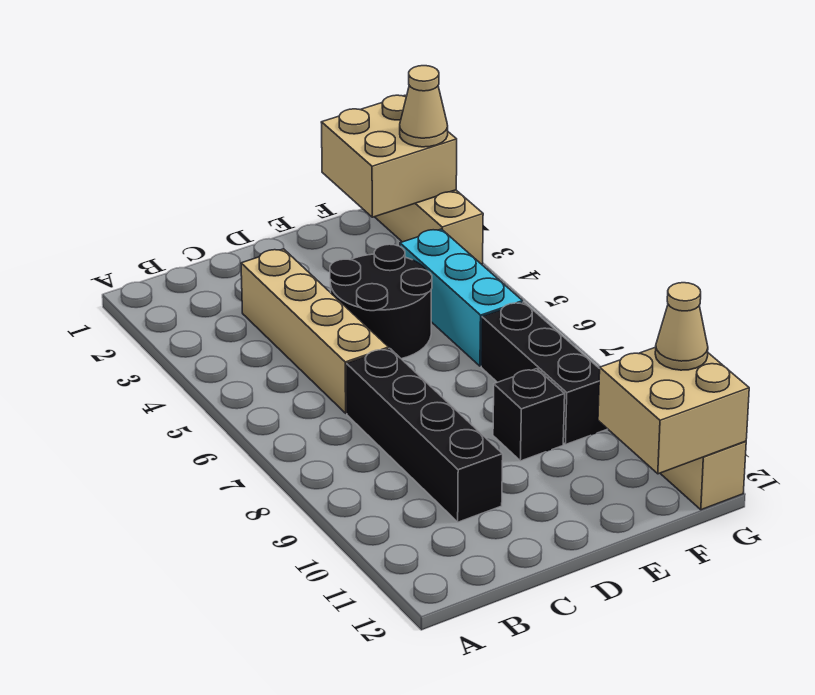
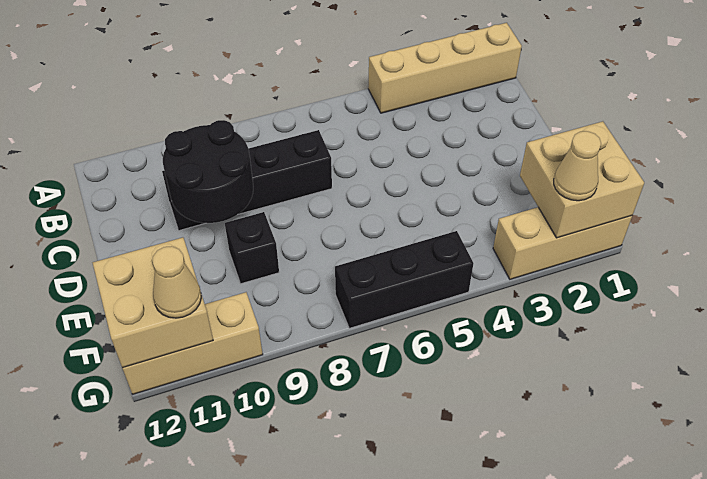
tan brick C3:C6 level 1 -> tan brick A1:A4 level 1
black round brick D4:E5 level 1 -> black round brick C9:D10 level 2
cyan brick F4:F6 level 1 -> none
black brick F7:F9 level 1 -> black brick G5:G7 level 1

